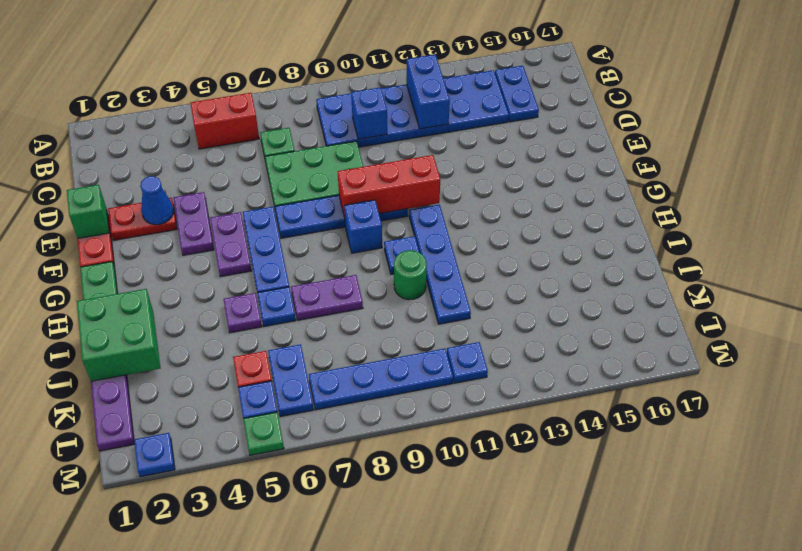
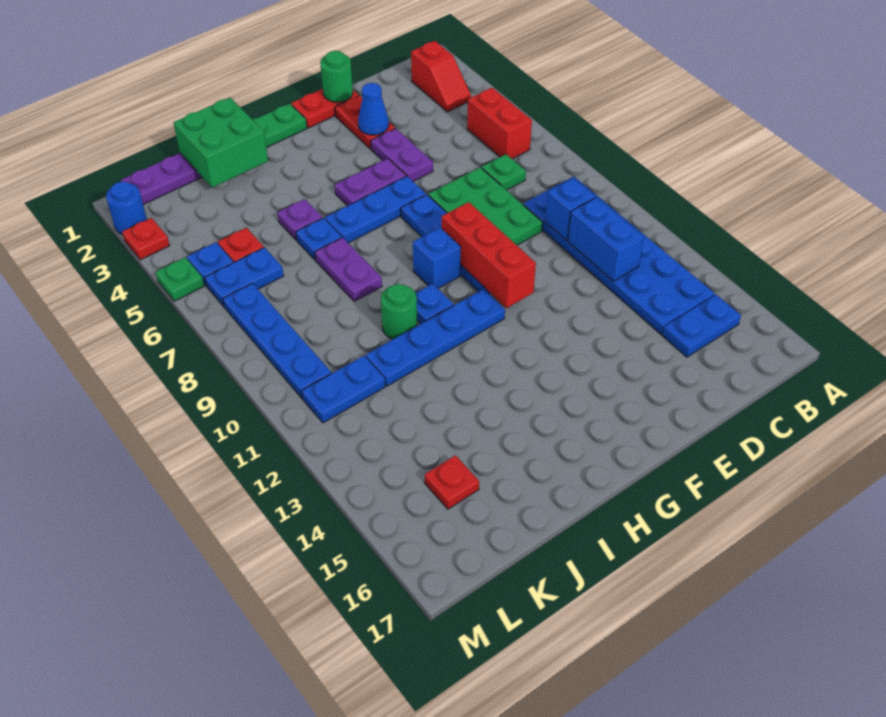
none -> red slope B2:B3 level 1 top 2
blue brick B12:C12 level 2 -> blue brick C11:C12 level 2
green brick E1 level 2 -> green round brick E1 level 2
purple plate E4:F4 level 1 -> purple plate E4:E5 level 1
none -> red plate K15 level 1
blue plate L11 level 1 -> blue plate K11:L11 level 1
blue plate M2 level 1 -> blue round brick M2 level 1
none -> red plate M3 level 1

